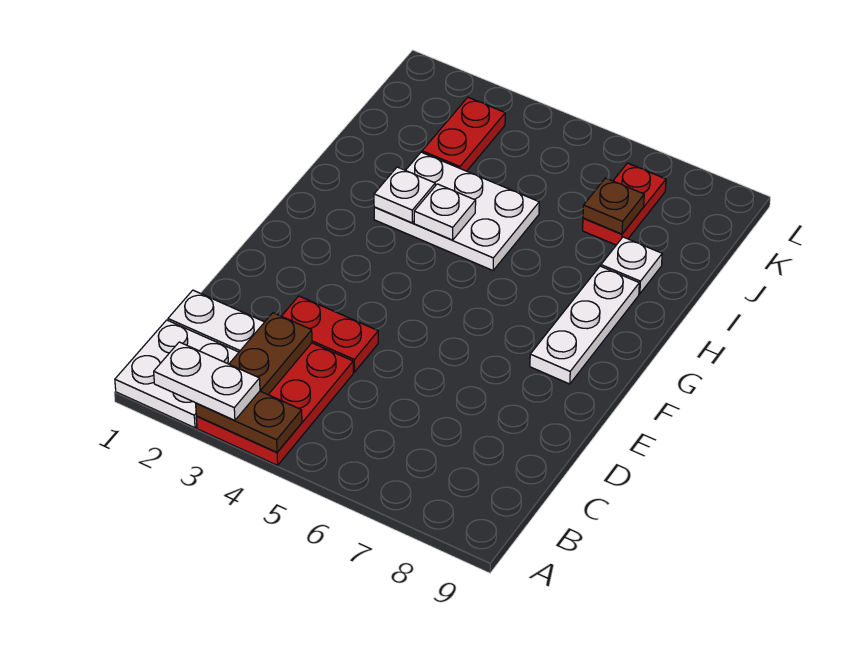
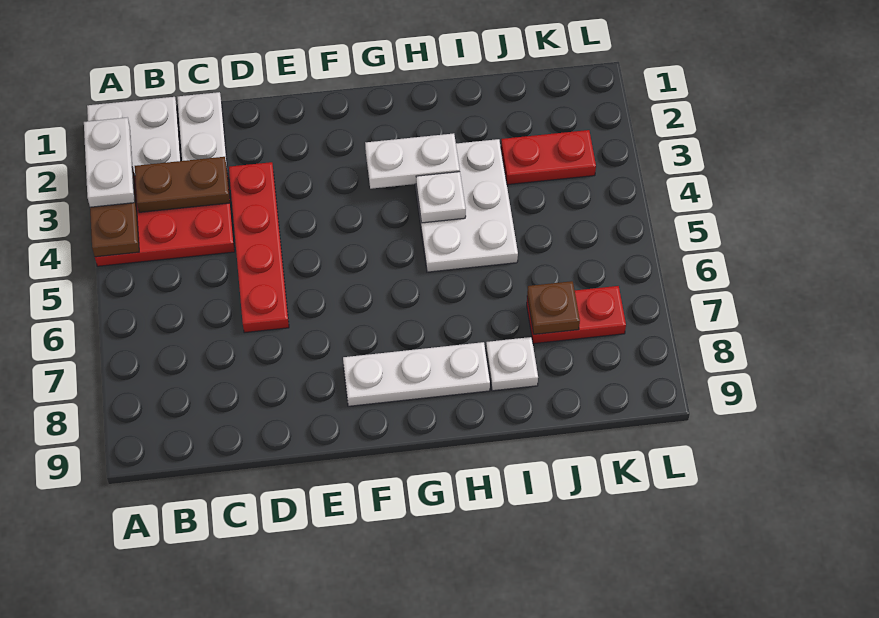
red plate D3:D4 level 1 -> red plate D3:D6 level 1
white plate H3 level 2 -> white plate G3:H3 level 2

